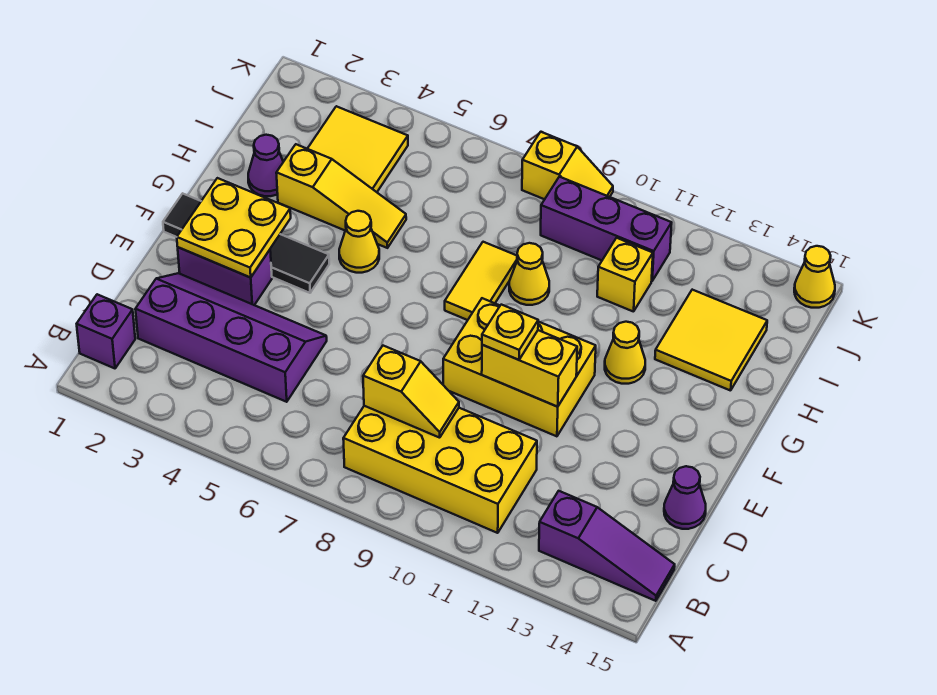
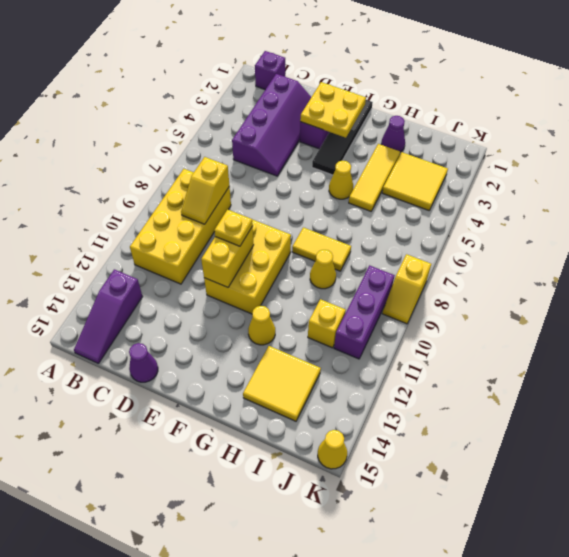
yellow slope H3:H5 level 1 top 3 -> yellow tile H3:H5 level 1

